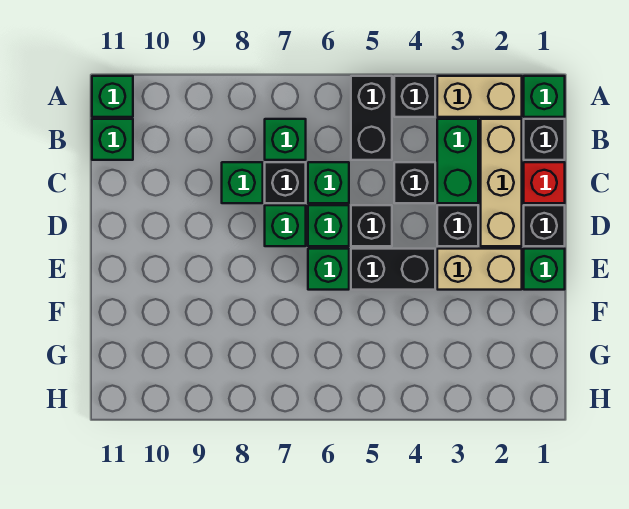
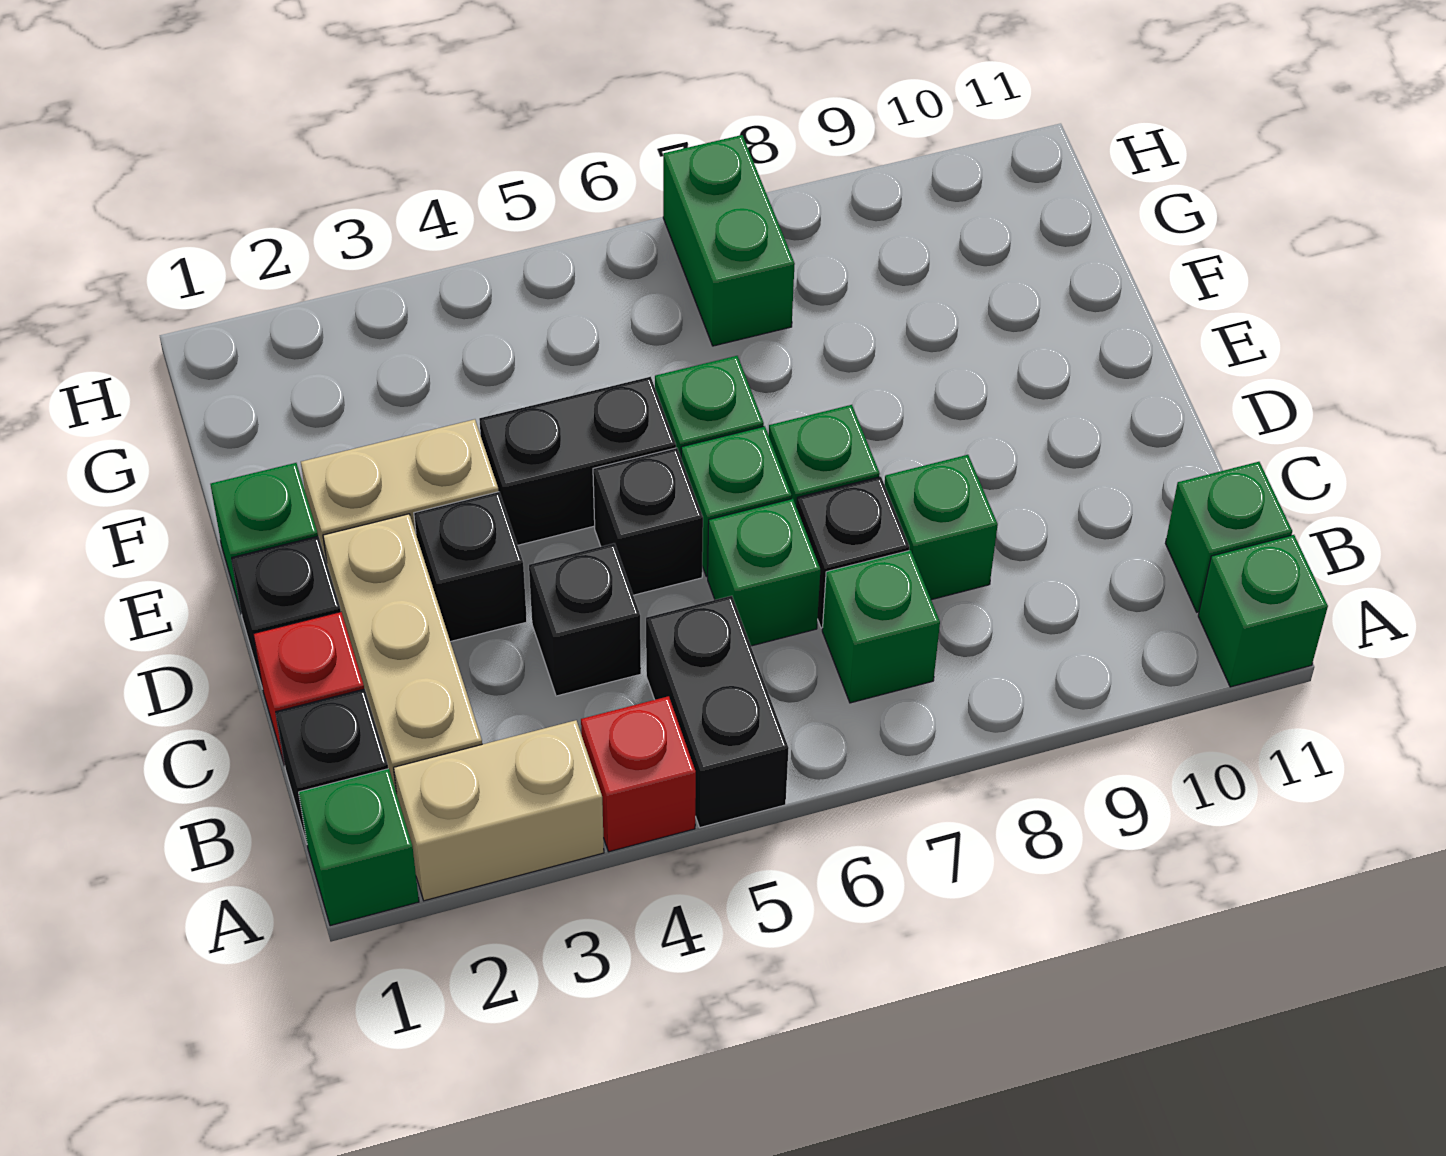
black brick A4 level 1 -> red brick A4 level 1
green brick B3:C3 level 1 -> green brick G7:H7 level 1

